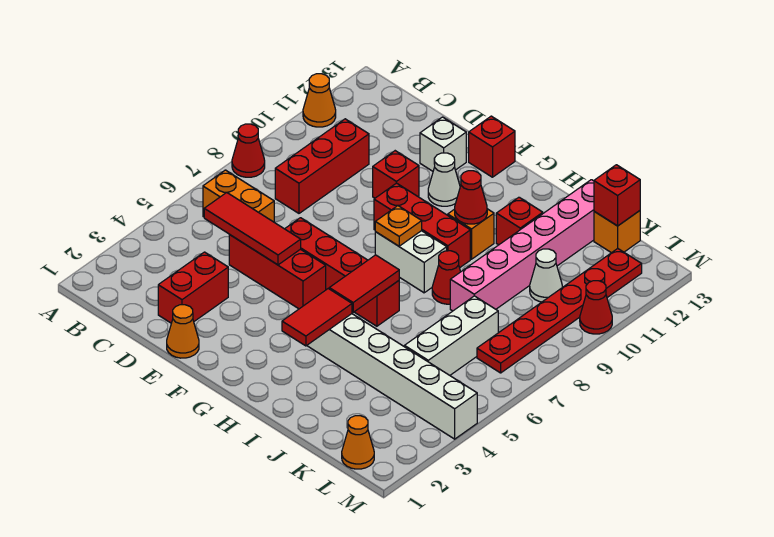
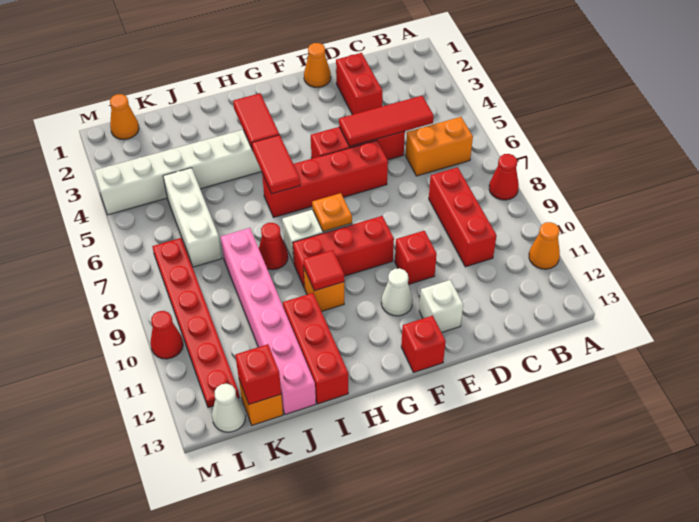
red cone H10 level 2 -> red tile H10 level 2
red brick I11 level 1 -> red brick I11:I13 level 1
white cone K10 level 1 -> white cone L13 level 1

